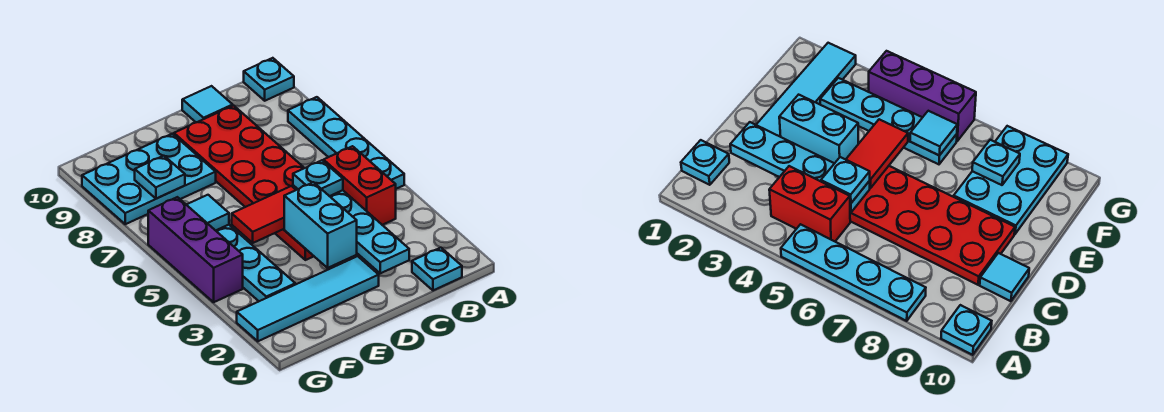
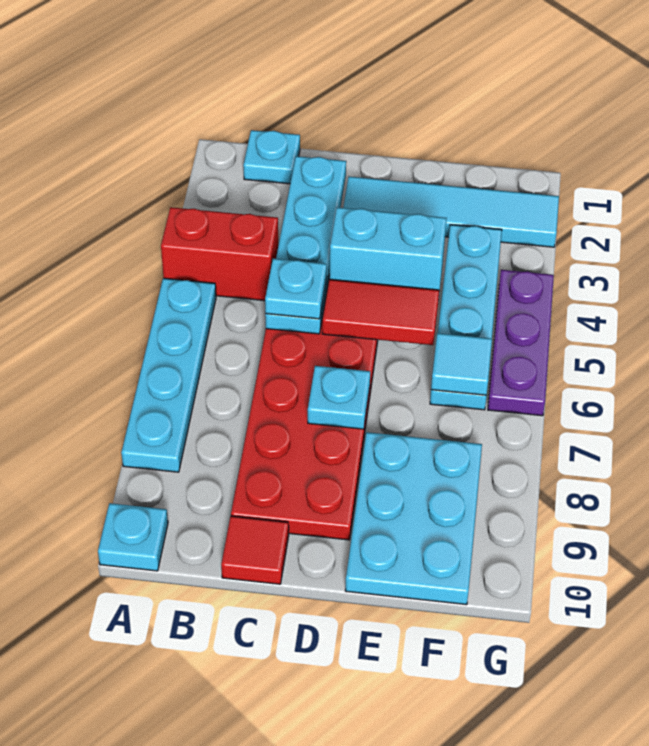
red brick B4:B5 level 1 -> red brick A4:B4 level 1
cyan tile C10 level 1 -> red tile C10 level 1
cyan brick D3:D4 level 2 -> cyan brick D4:E4 level 2
cyan plate E8:G9 level 1 -> cyan plate E8:F10 level 1
cyan plate F8 level 2 -> cyan plate D7 level 2
purple brick G4:G6 level 1 -> purple plate G4:G6 level 1

